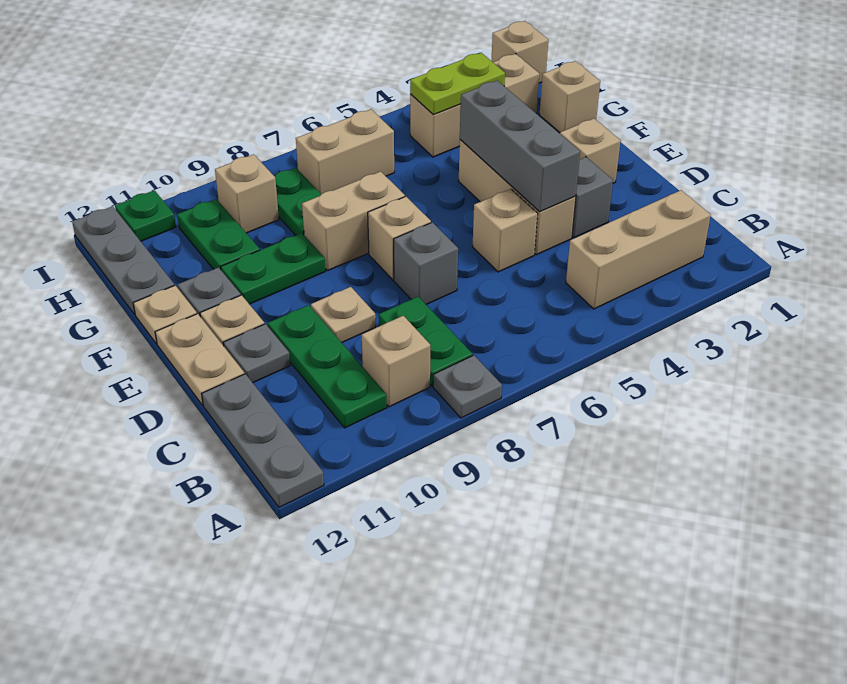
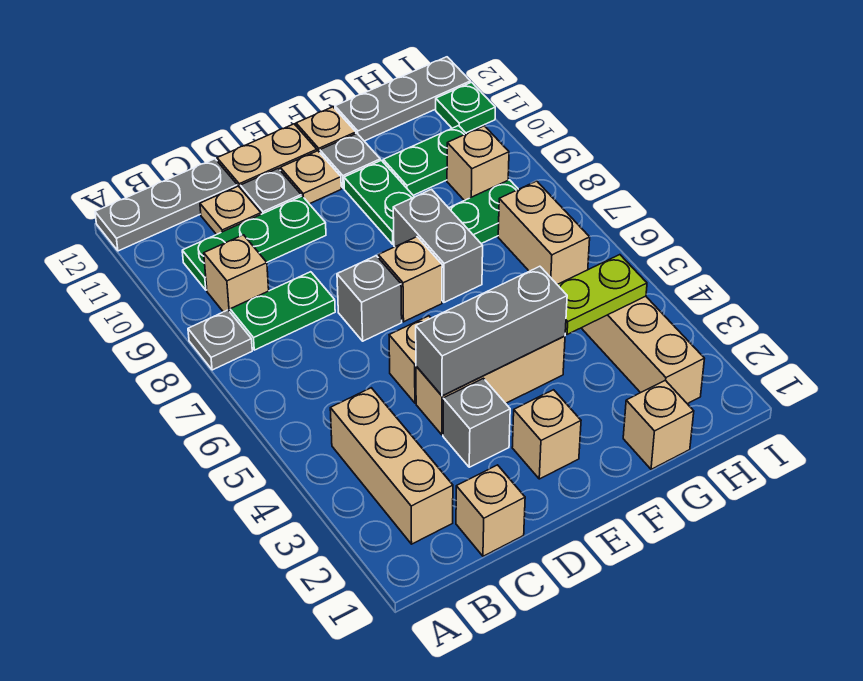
tan plate D9 level 1 -> tan plate C11 level 1
tan brick F7:F8 level 1 -> grey brick F7:F8 level 1
lime plate H3:H4 level 2 -> lime plate G4:H4 level 2
tan brick I1 level 1 -> tan brick C1 level 1

